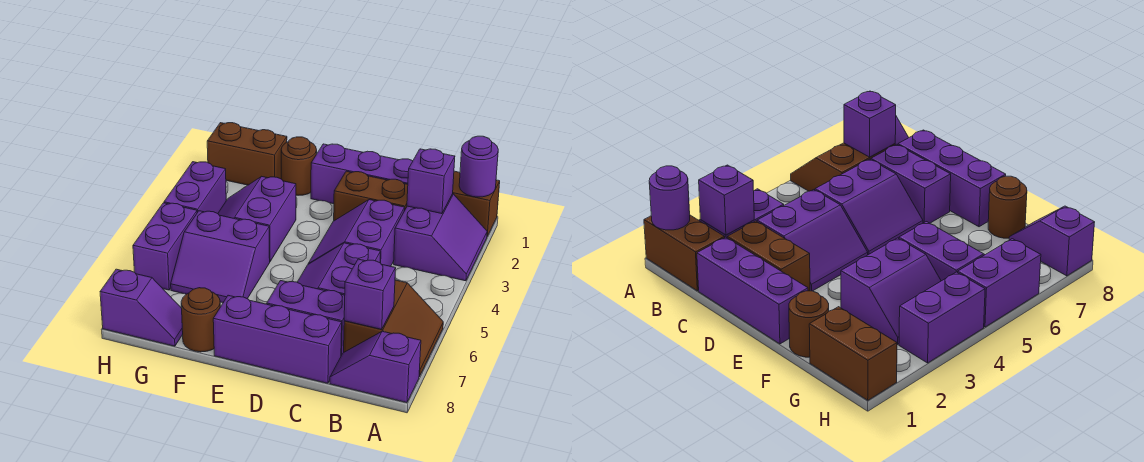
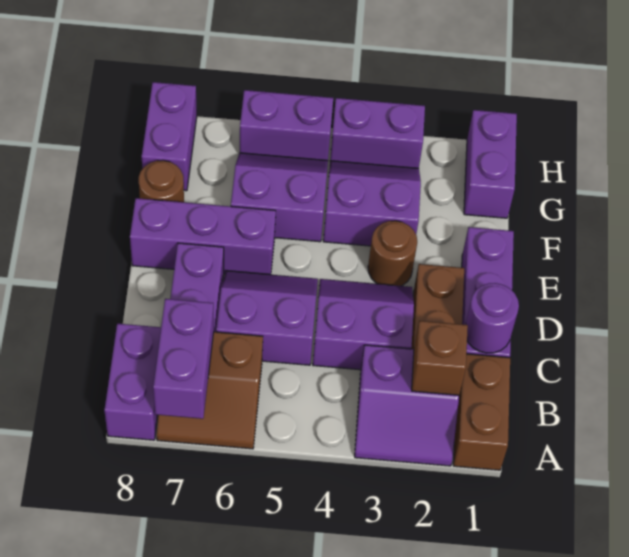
purple round brick A1 level 2 -> purple round brick C1 level 2
purple slope A8:B8 level 1 top A -> purple brick A8:B8 level 1
purple brick B2 level 2 -> brown brick B2 level 2
purple brick B7 level 2 -> purple brick A7:B7 level 2
purple brick C8:E8 level 1 -> purple brick E6:E8 level 1
brown round brick F1 level 1 -> brown round brick E3 level 1
purple slope F5:G6 level 1 top 5 -> purple slope F5:G6 level 1 top F
brown brick G1:H1 level 1 -> purple brick G1:H1 level 1
purple slope G8:H8 level 1 top H -> purple brick G8:H8 level 1

